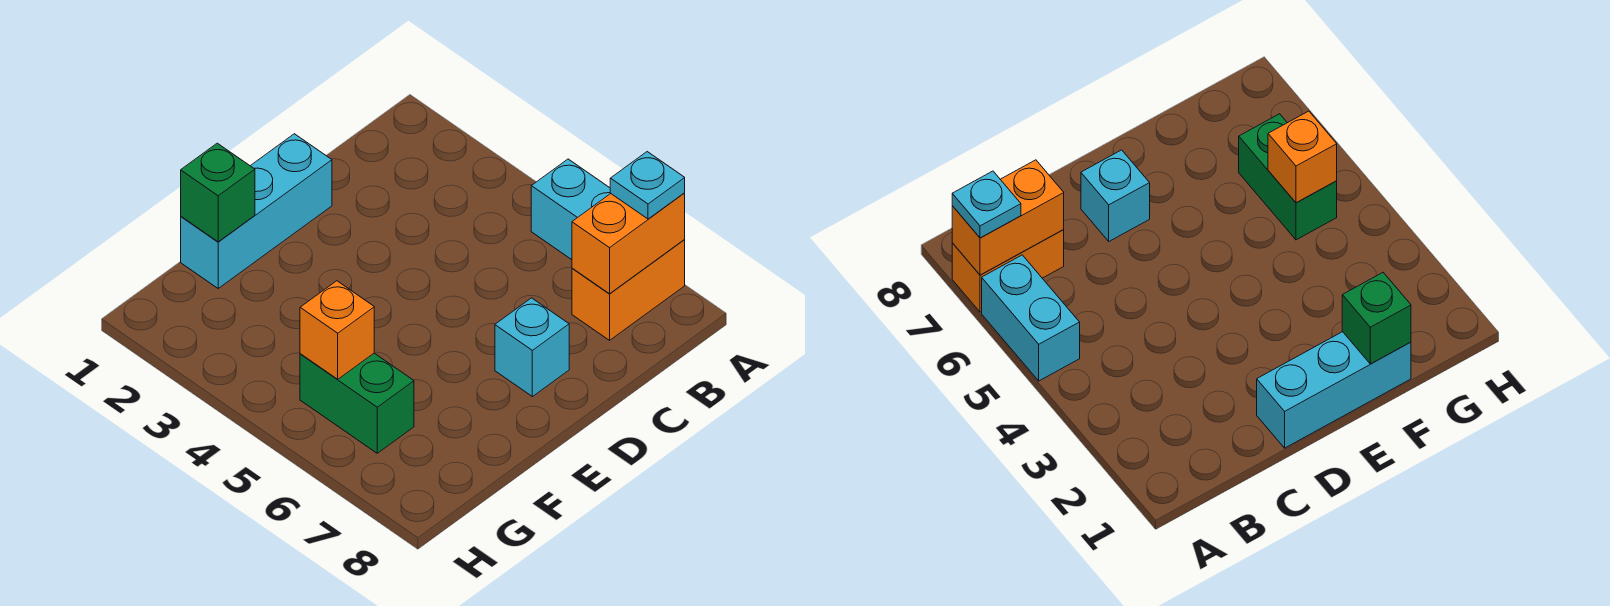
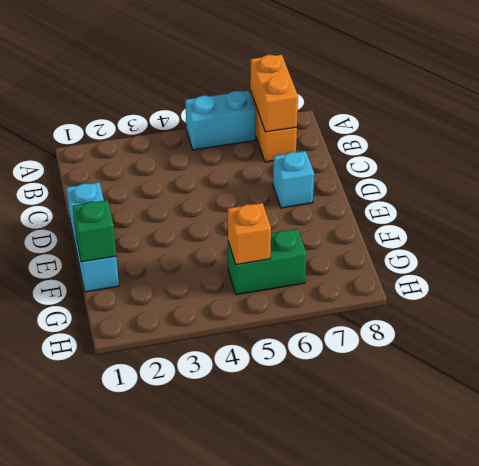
cyan plate A7 level 3 -> none

